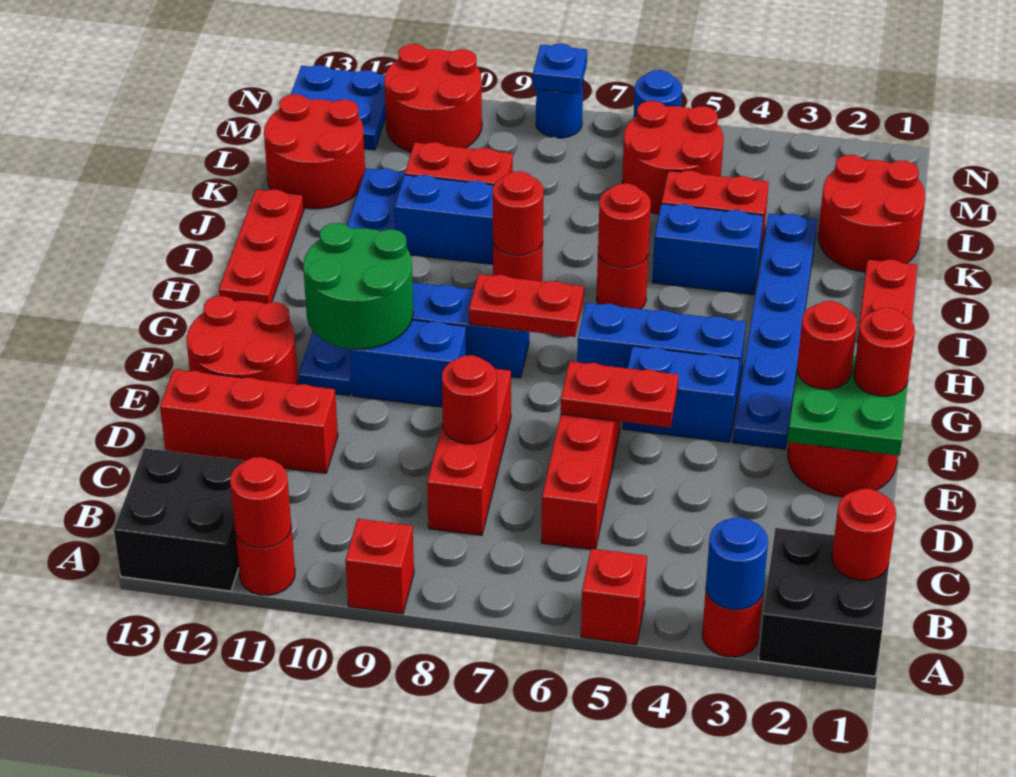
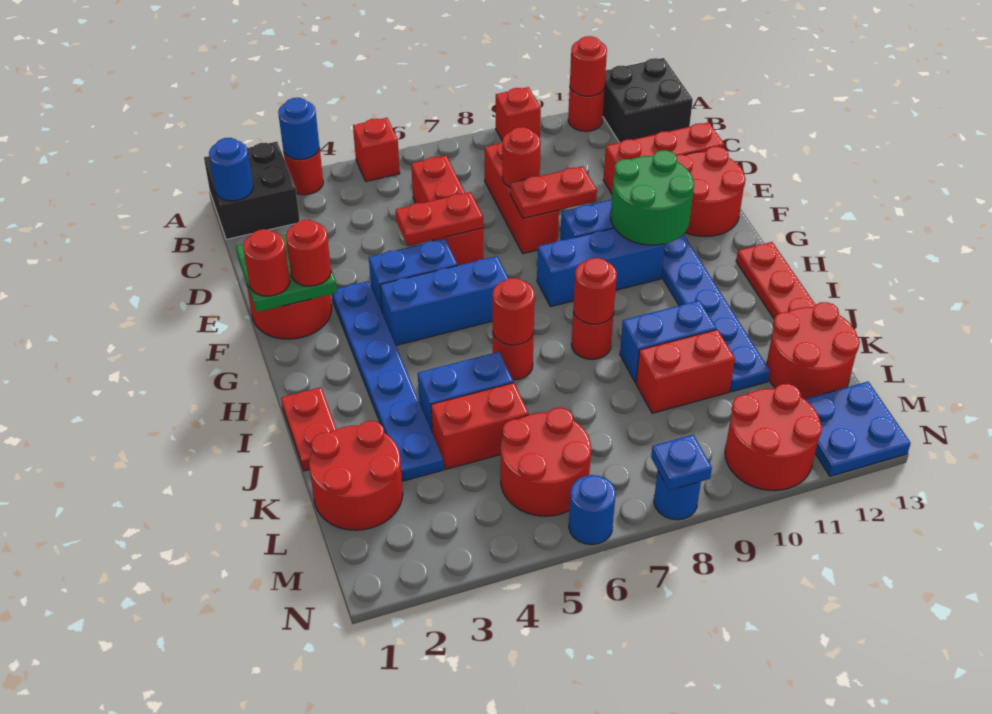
red round brick B1 level 2 -> blue round brick B1 level 2
red plate G7:G8 level 2 -> red plate E8:E9 level 2

